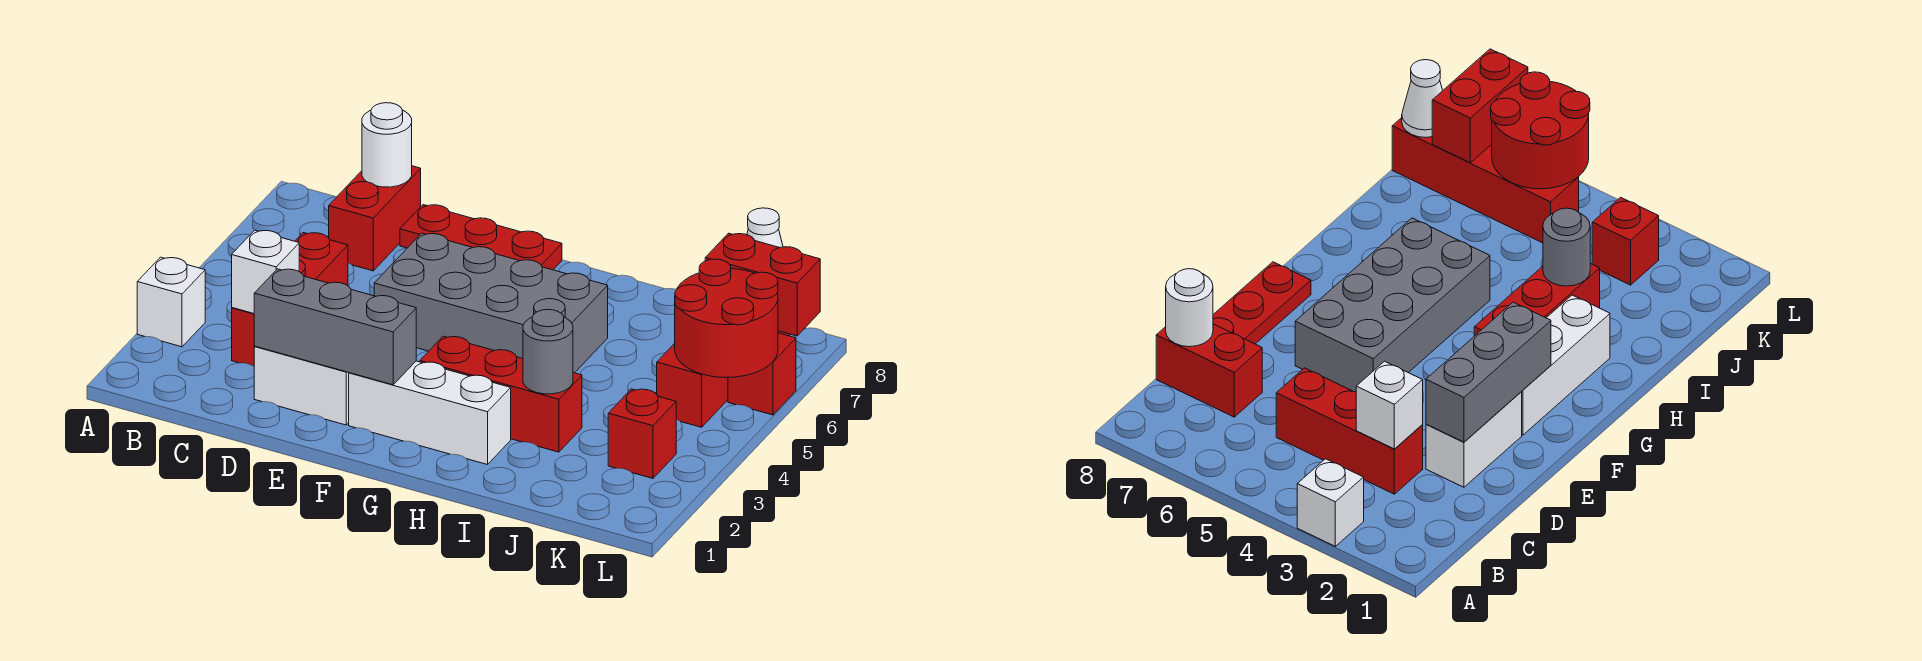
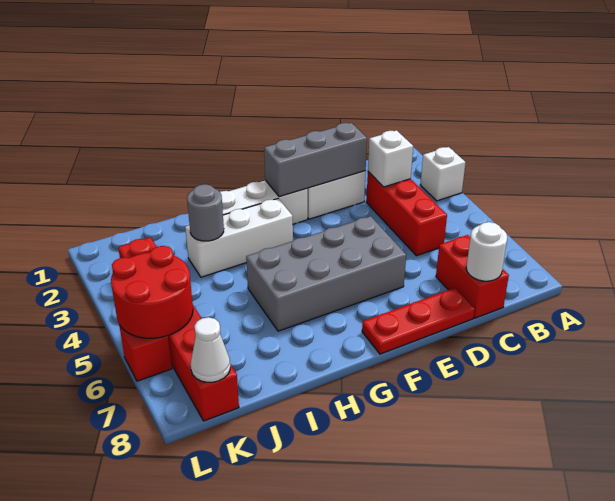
red brick G3:I3 level 1 -> white brick G3:I3 level 1
red brick K7:L7 level 2 -> none

